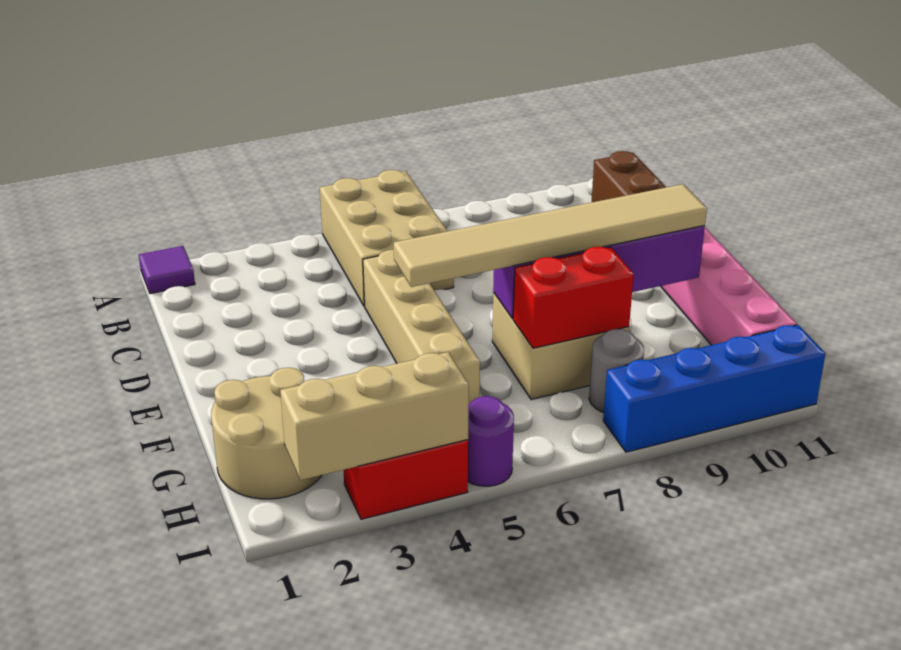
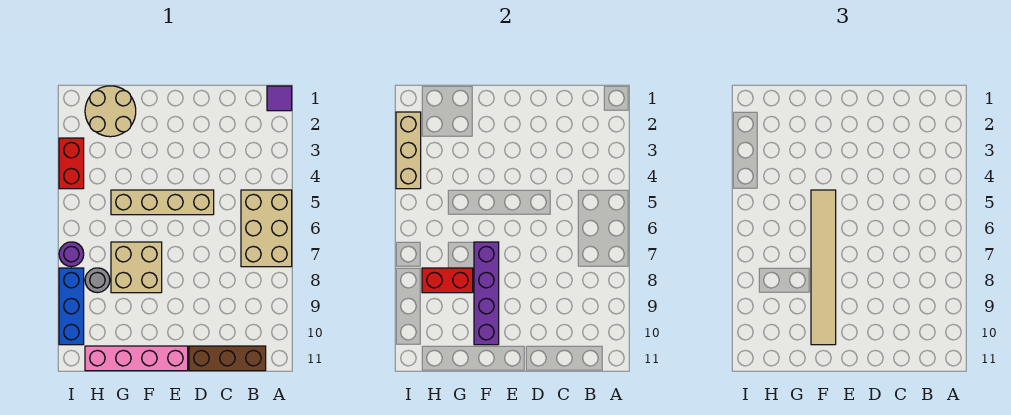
tan brick A5:C6 level 1 -> tan brick A5:B7 level 1
red brick G7:G8 level 2 -> red brick G8:H8 level 2
purple round brick I5 level 1 -> purple round brick I7 level 1
blue brick I8:I11 level 1 -> blue brick I8:I10 level 1

